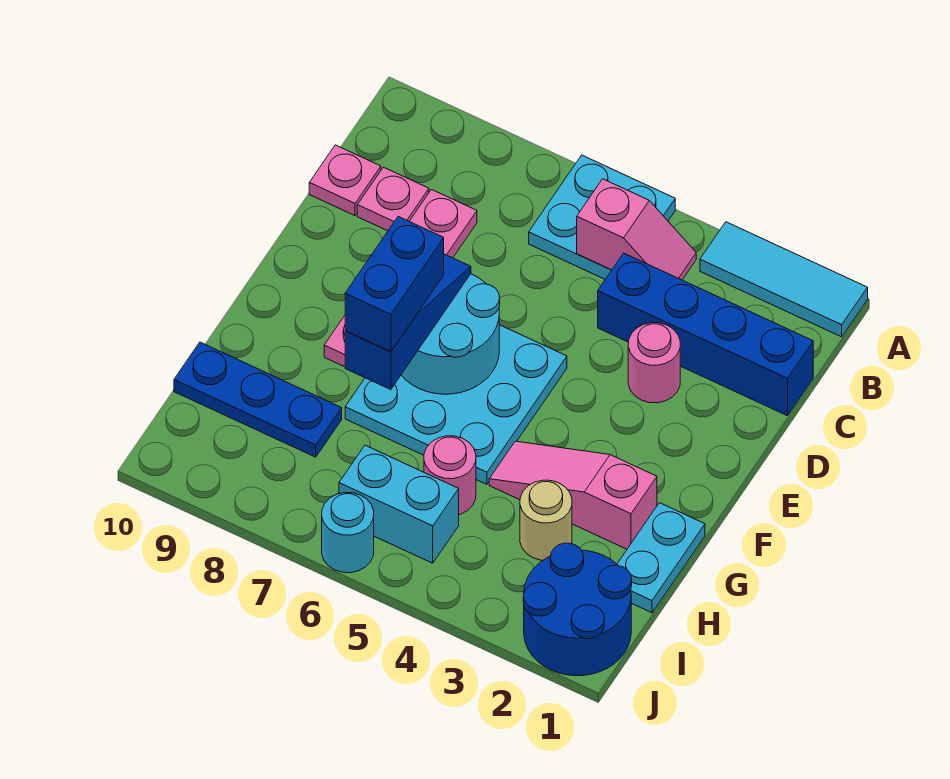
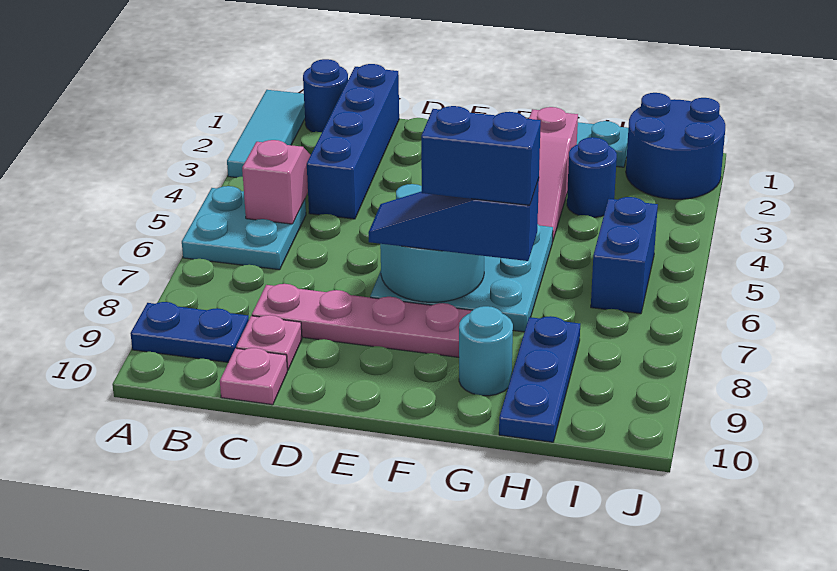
none -> blue plate A9:B9 level 1
none -> blue round brick B1 level 1
pink round brick D3 level 1 -> none
tan round brick H3 level 1 -> blue round brick H3 level 1
pink round brick H5 level 1 -> none
cyan brick I5:I6 level 1 -> blue brick I5:I6 level 1
cyan round brick J6 level 1 -> cyan round brick G9 level 1

